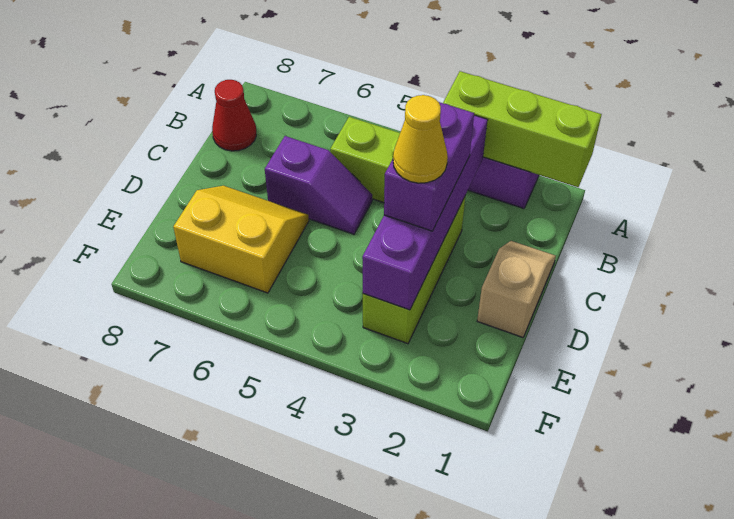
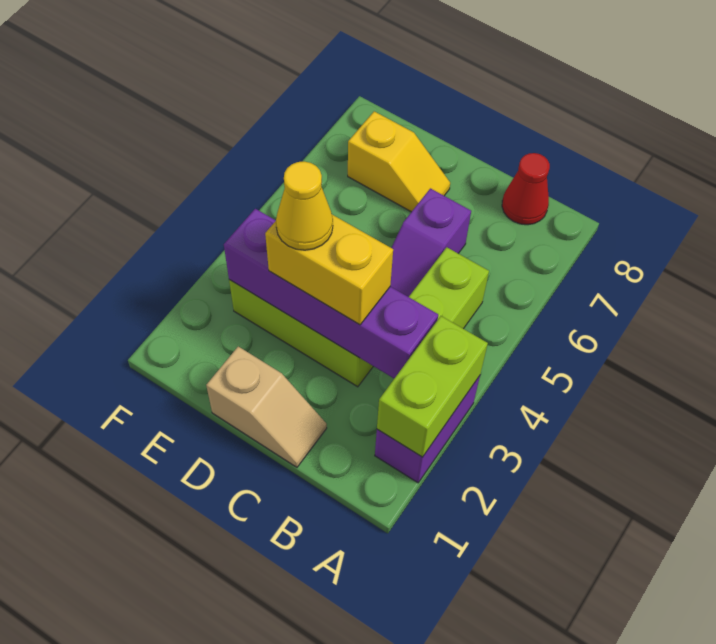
lime brick A1:A3 level 2 -> lime brick A2:A3 level 2
purple brick C3:D3 level 3 -> yellow brick C3:D3 level 3
yellow slope D6:E7 level 1 top E -> yellow slope D7:E7 level 1 top E

